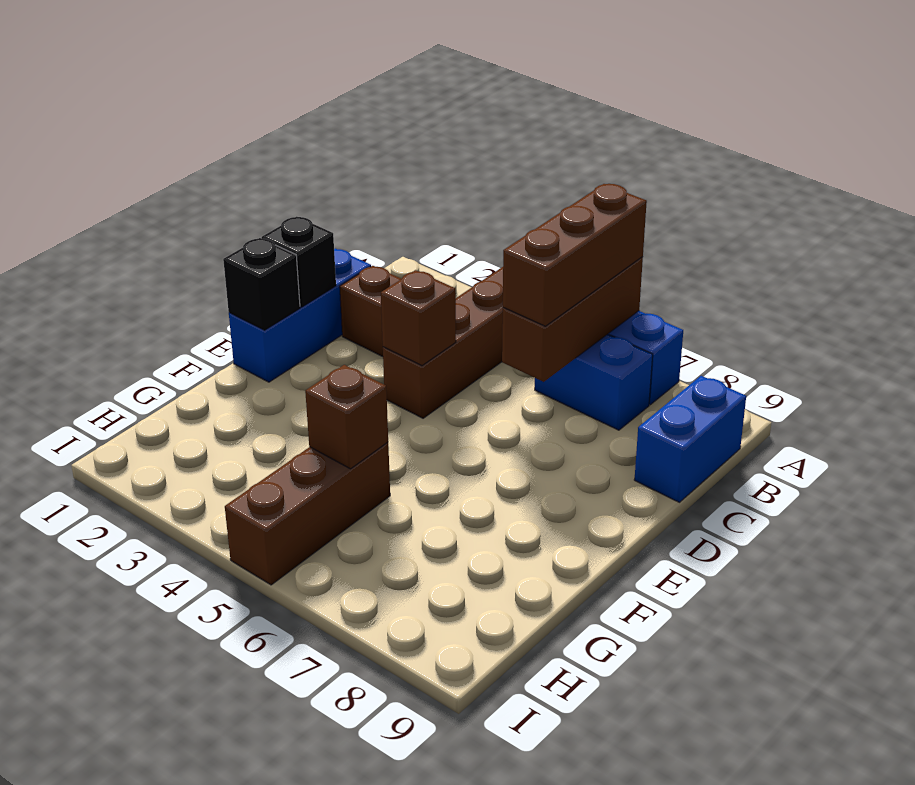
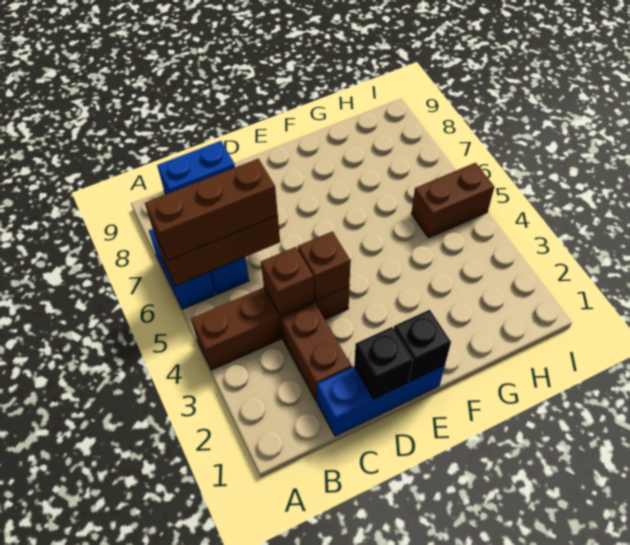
brown brick G5:I5 level 1 -> brown brick H5:I5 level 1
brown brick G5 level 2 -> brown brick C4 level 2

